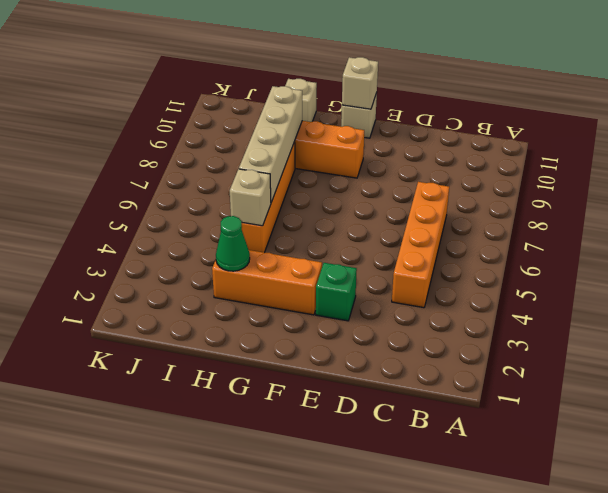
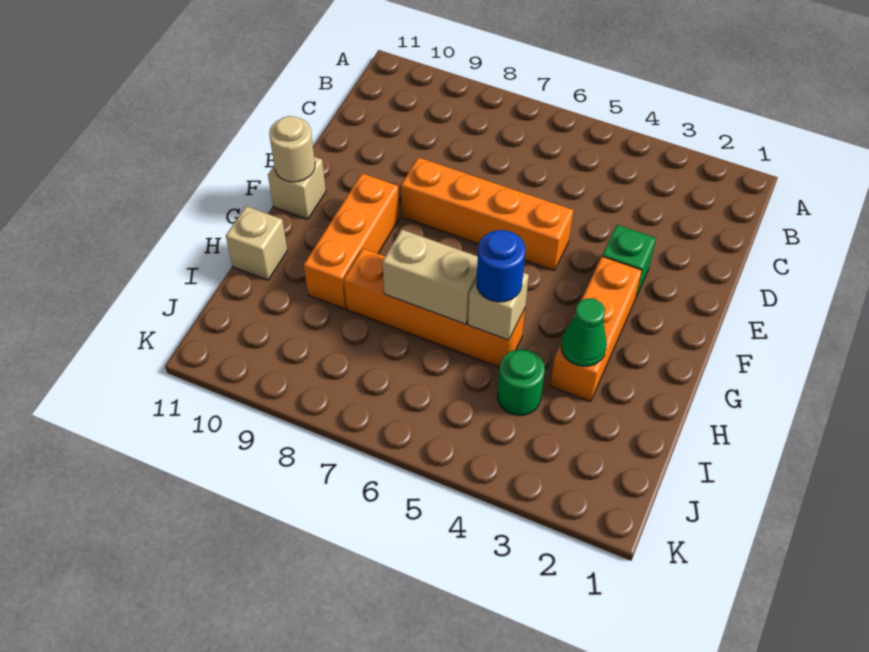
orange brick C4:C7 level 1 -> orange brick E5:E8 level 1
tan brick F11 level 2 -> tan round brick F11 level 2
none -> blue round brick H5 level 3
tan brick H6:H9 level 2 -> tan brick H6:H7 level 2
none -> green round brick I4 level 1

